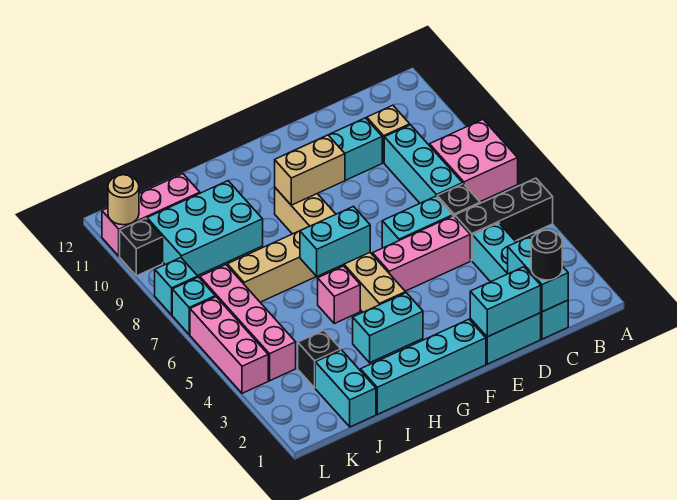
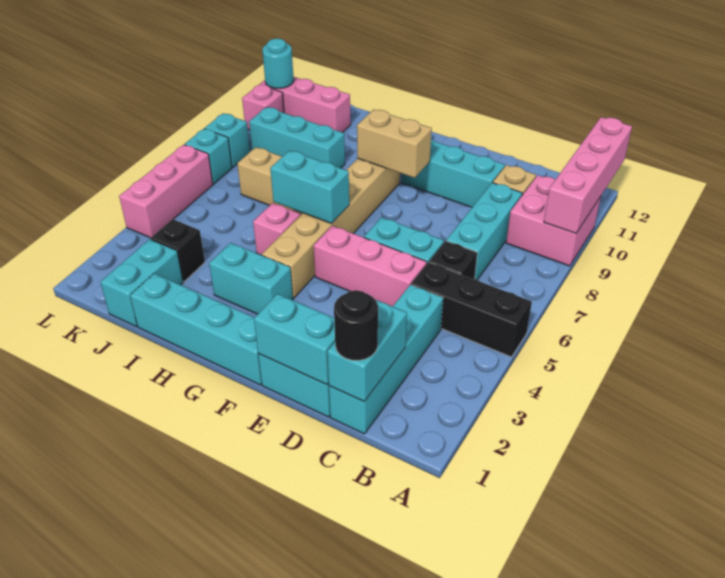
pink brick A7:B8 level 1 -> pink brick A9:B10 level 1
cyan brick I9:K10 level 1 -> cyan brick I9:K9 level 1
pink brick K4:K7 level 1 -> pink brick A9:A12 level 2
black brick L10 level 1 -> pink brick L10 level 1
tan round brick L11 level 2 -> cyan round brick L11 level 2

